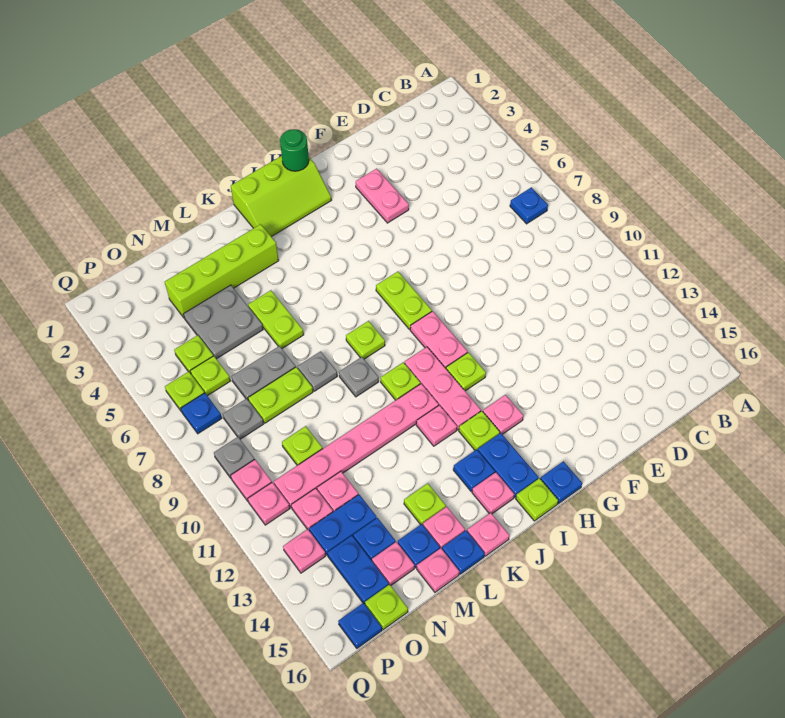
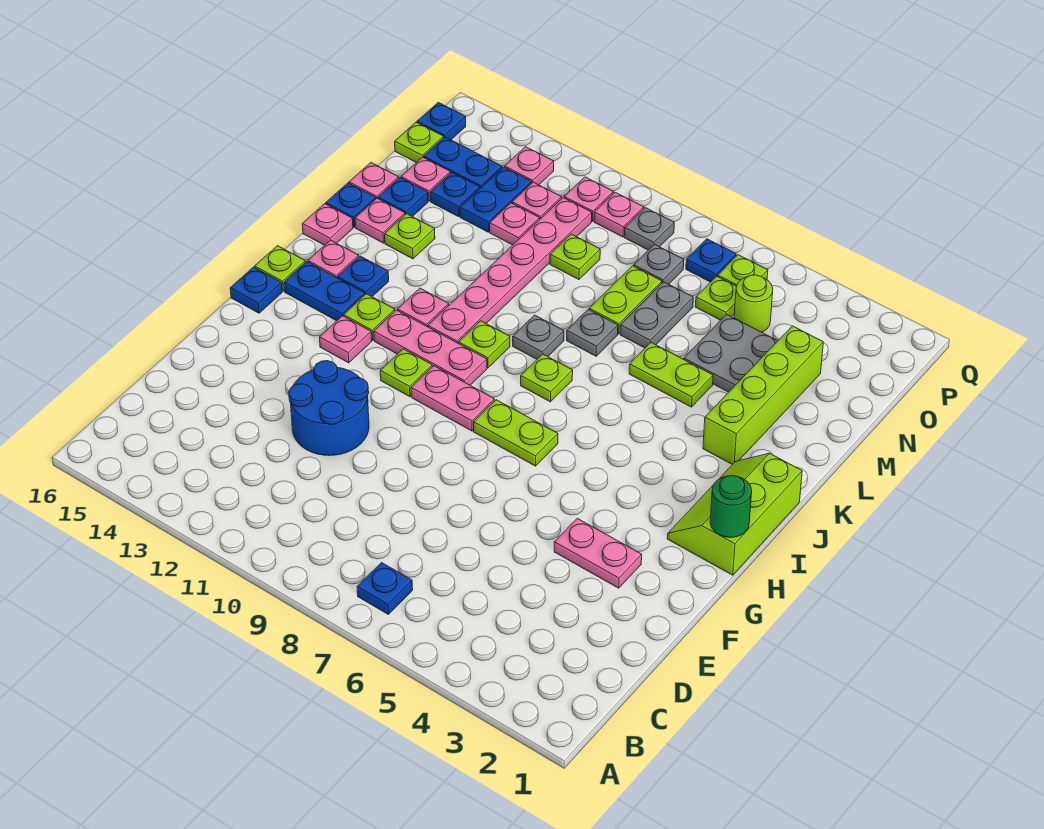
none -> blue round brick E11:F12 level 1
lime plate O5 level 1 -> lime round brick O5 level 1

